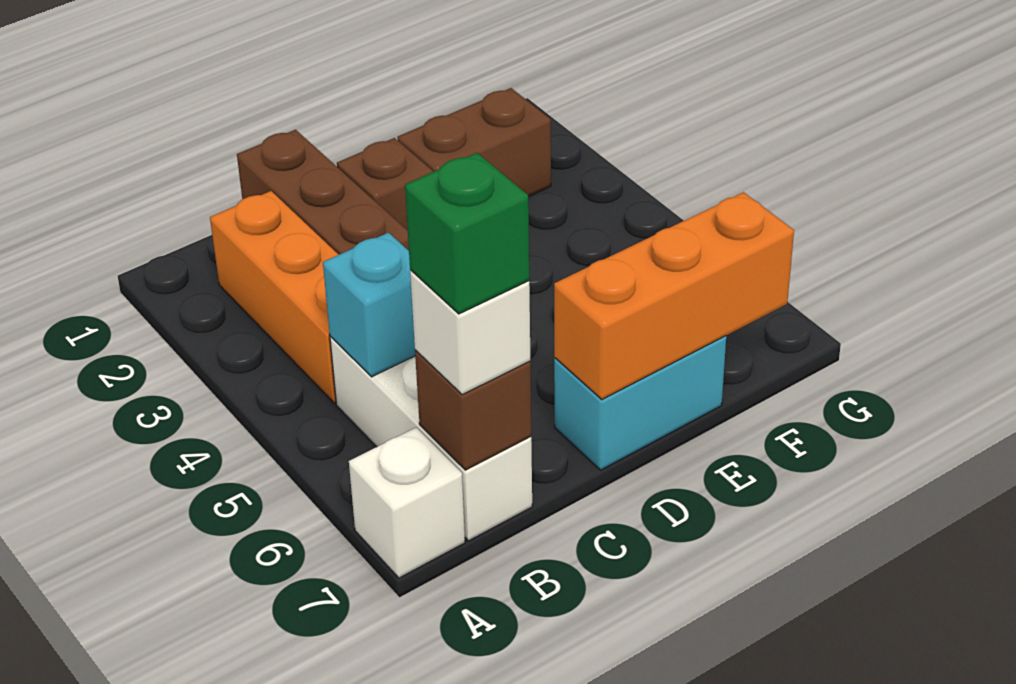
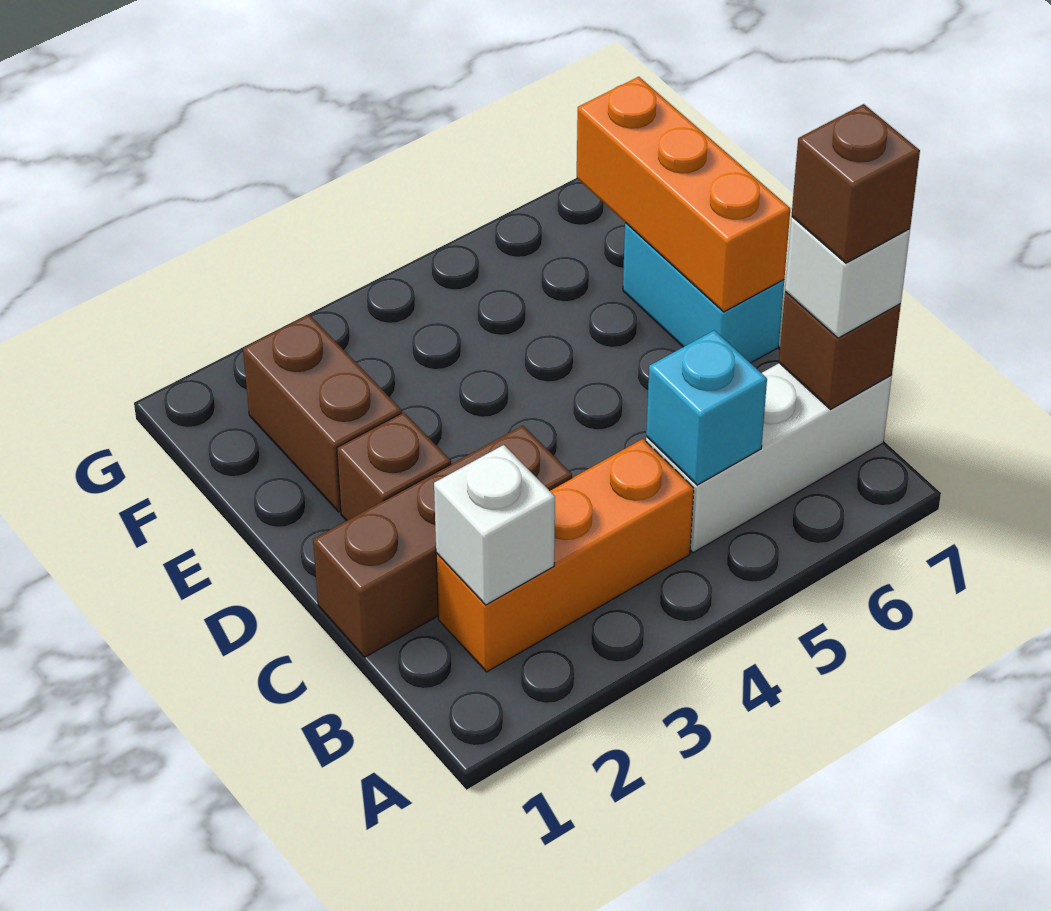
white brick A7 level 1 -> white brick B2 level 2
green brick B7 level 4 -> brown brick B7 level 4

